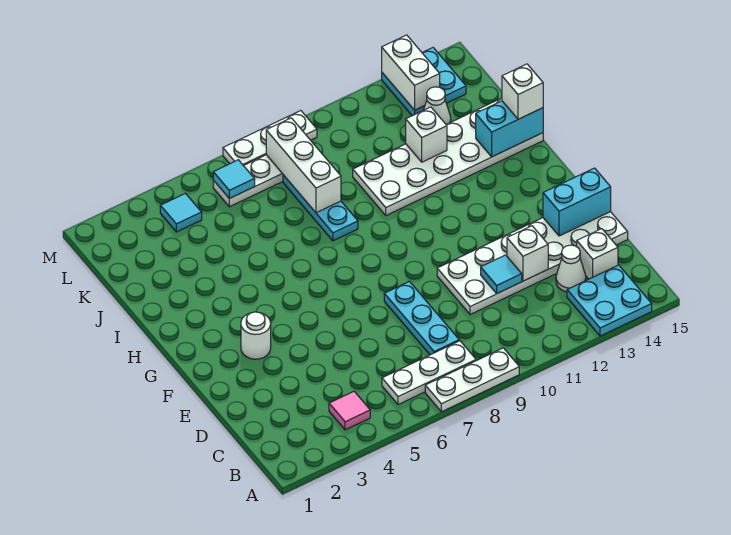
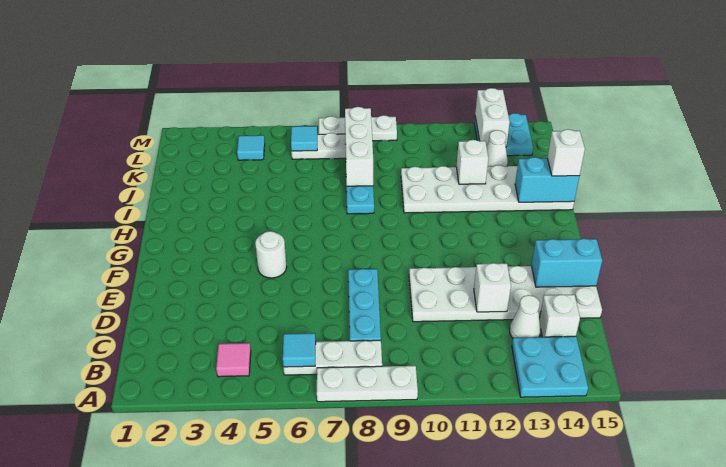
cyan tile D11 level 2 -> cyan tile B6 level 2
white round brick F3 level 1 -> white round brick F5 level 1

